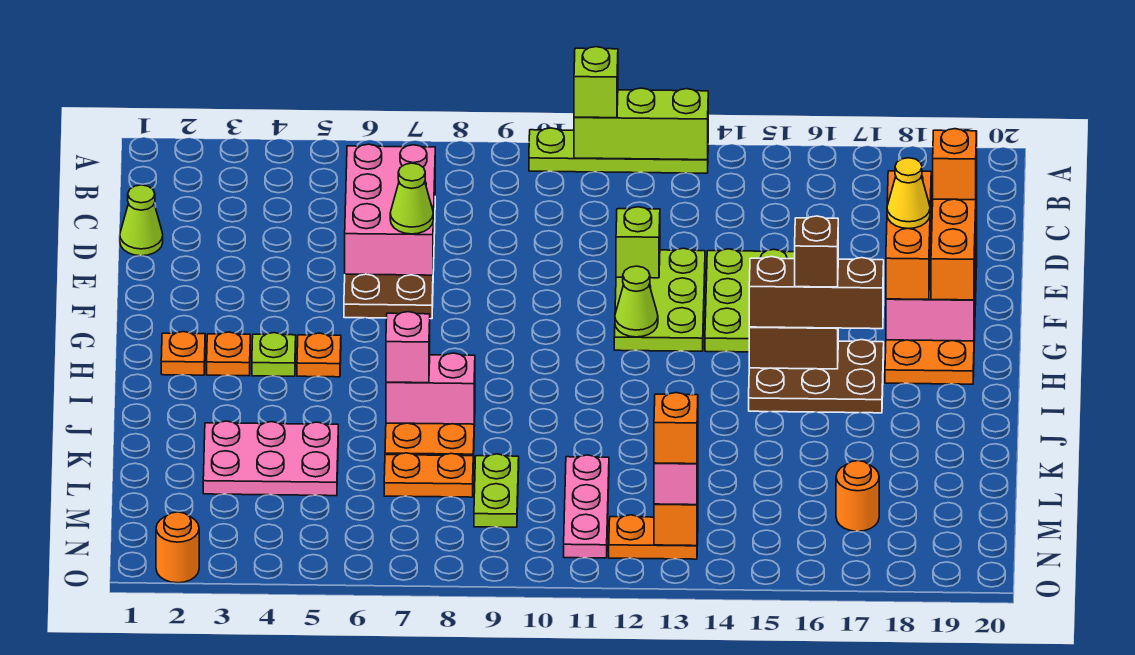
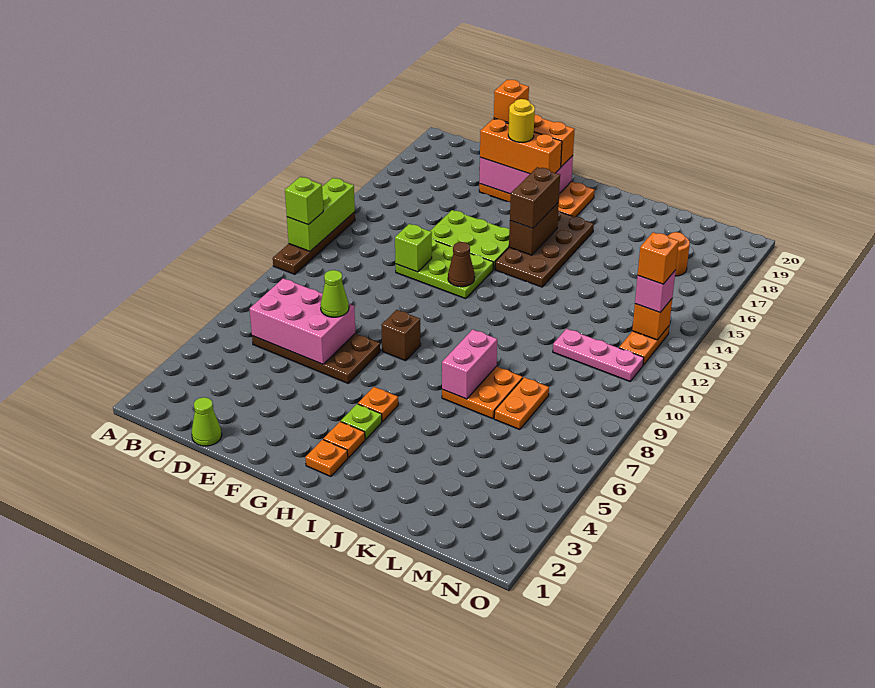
lime plate A10:A13 level 1 -> brown plate A10:A13 level 1
yellow cone F18 level 4 -> yellow round brick F18 level 4
lime cone G12 level 2 -> brown cone G12 level 2
brown plate H15:I17 level 1 -> brown plate H14:I17 level 1
brown brick H15:H17 level 3 -> brown brick H15:H16 level 3
brown brick H16 level 4 -> brown brick G8 level 1
pink brick J7 level 3 -> none
pink plate K3:L5 level 1 -> none
lime plate L9:M9 level 1 -> none
orange round brick O2 level 1 -> none

